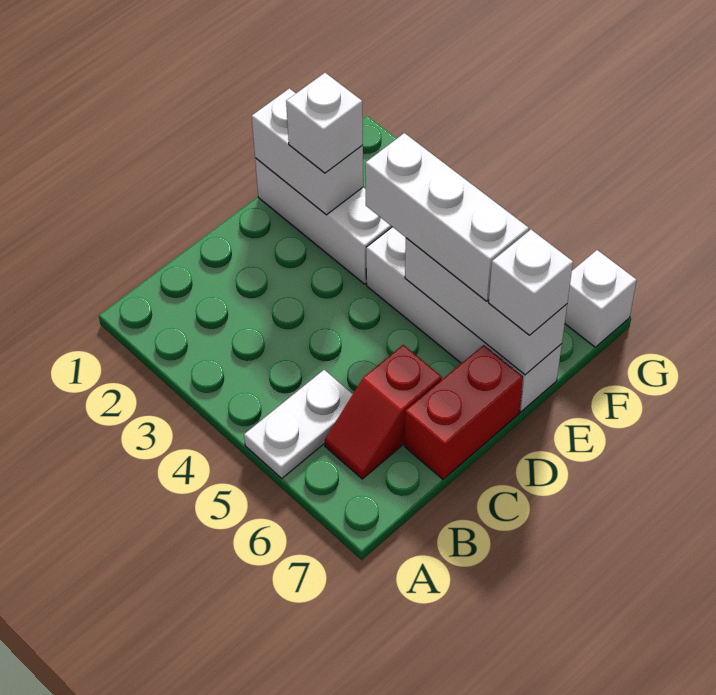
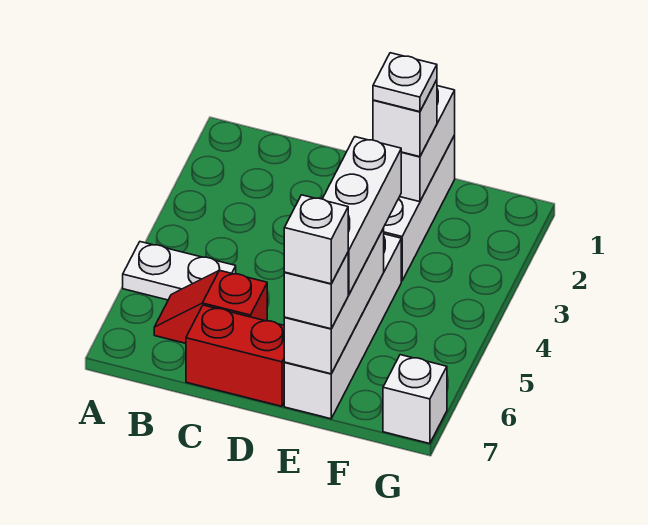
none -> white plate E2 level 4
none -> white brick E7 level 4

